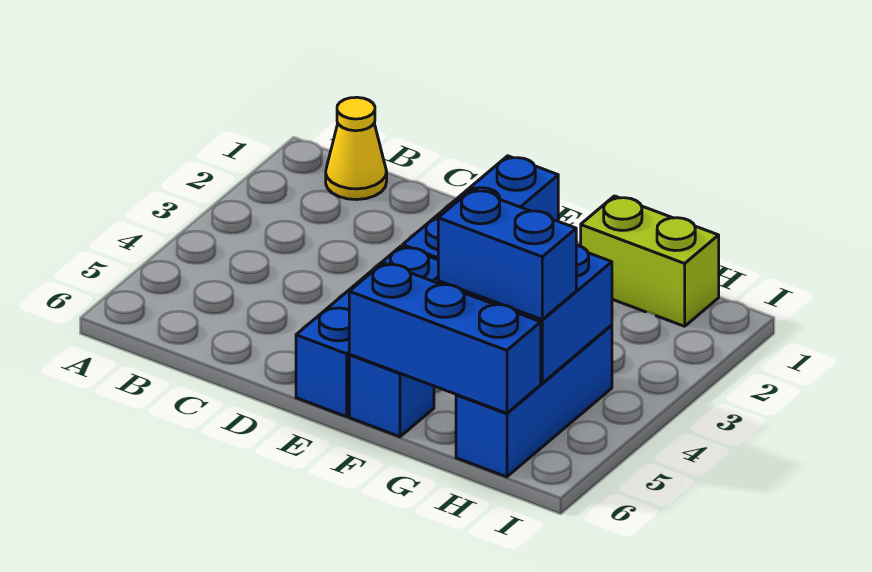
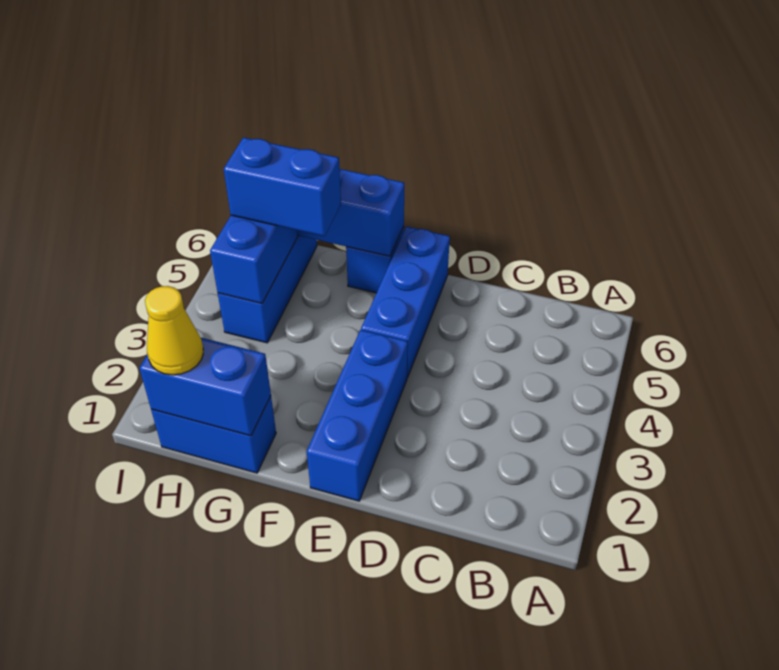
yellow cone B1 level 1 -> yellow cone H1 level 3
lime brick G1:H1 level 1 -> blue brick G1:H1 level 1
none -> blue brick G1:H1 level 2

